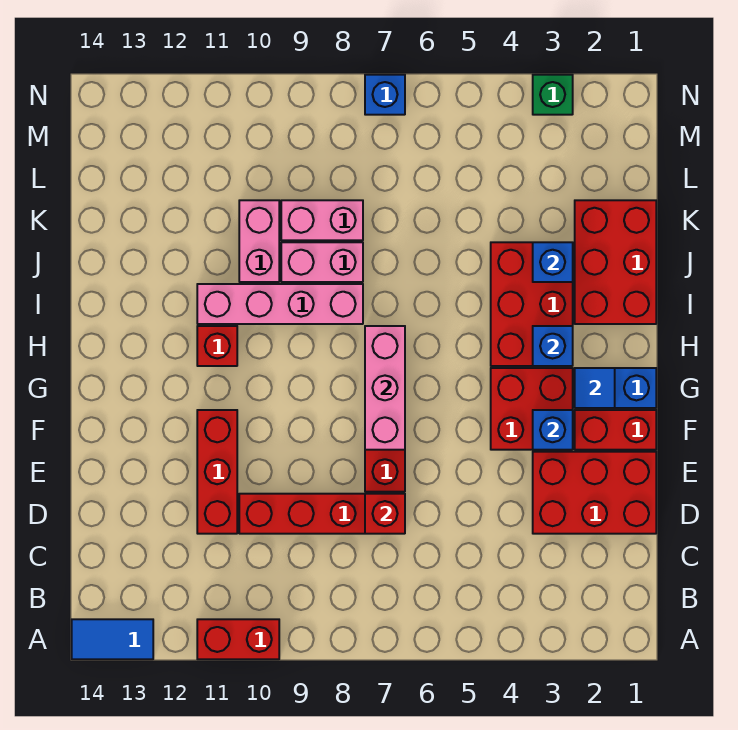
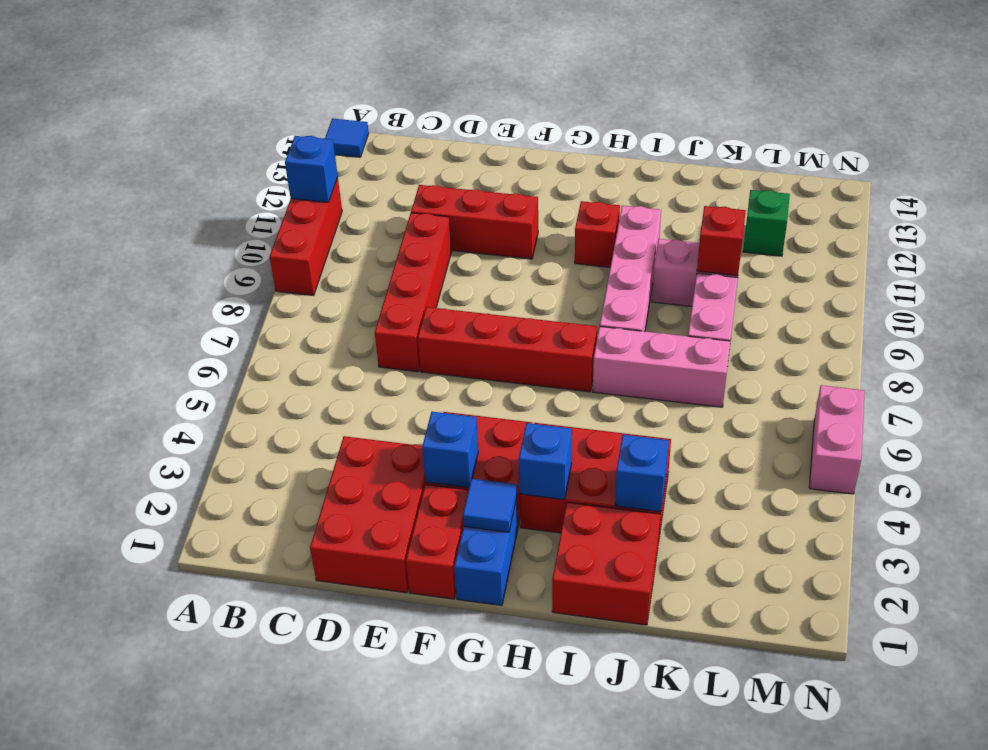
red brick A10:A11 level 1 -> red brick A9:A11 level 1
blue tile A13:A14 level 1 -> blue tile A14 level 1
red brick D7 level 2 -> red brick K10 level 2
pink brick F7:H7 level 2 -> pink brick I7:K7 level 1
red brick I1:K2 level 1 -> red brick I1:J2 level 1
pink brick J8:J9 level 1 -> pink brick N5:N6 level 1
green brick N3 level 1 -> green brick L12 level 1
blue brick N7 level 1 -> blue brick A11 level 2

